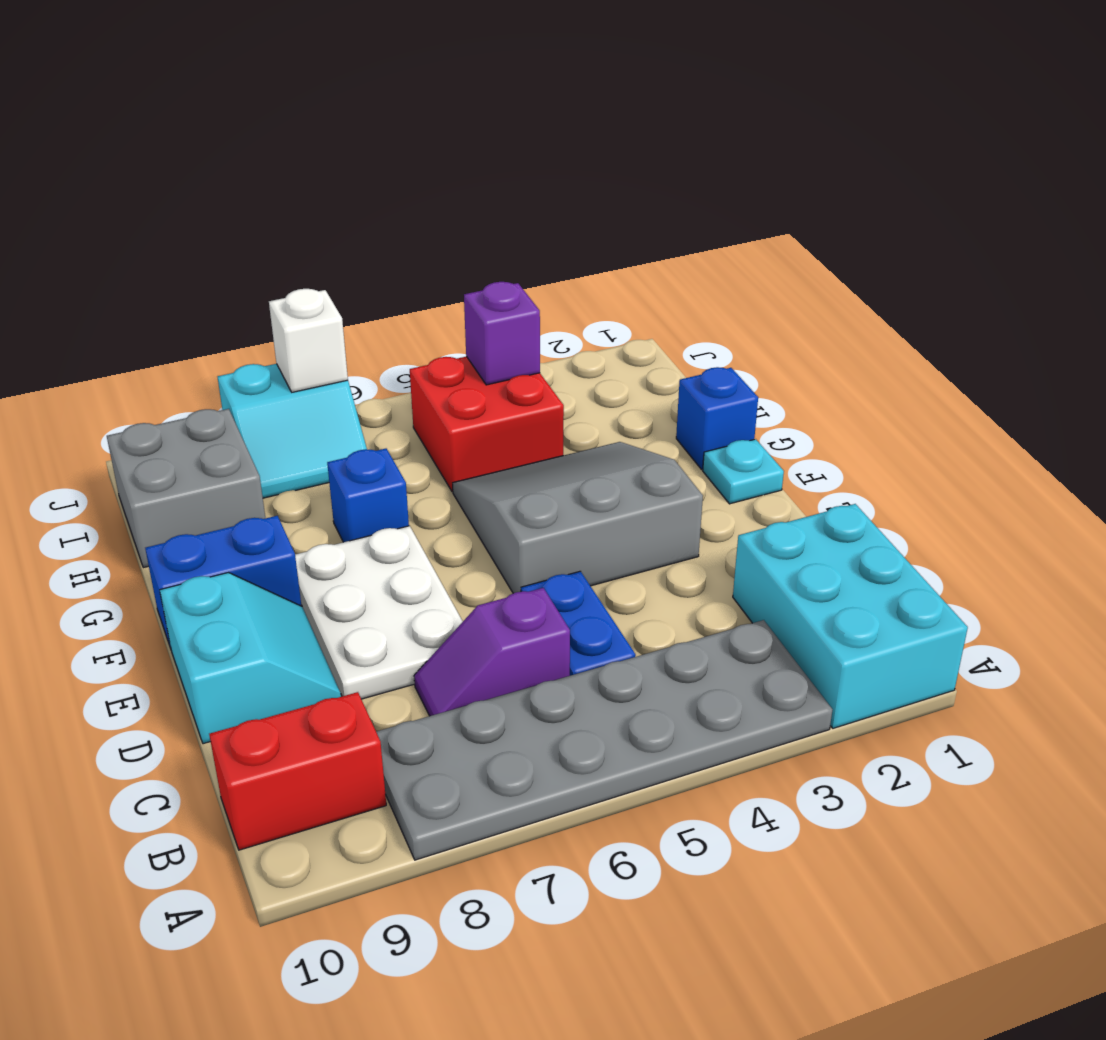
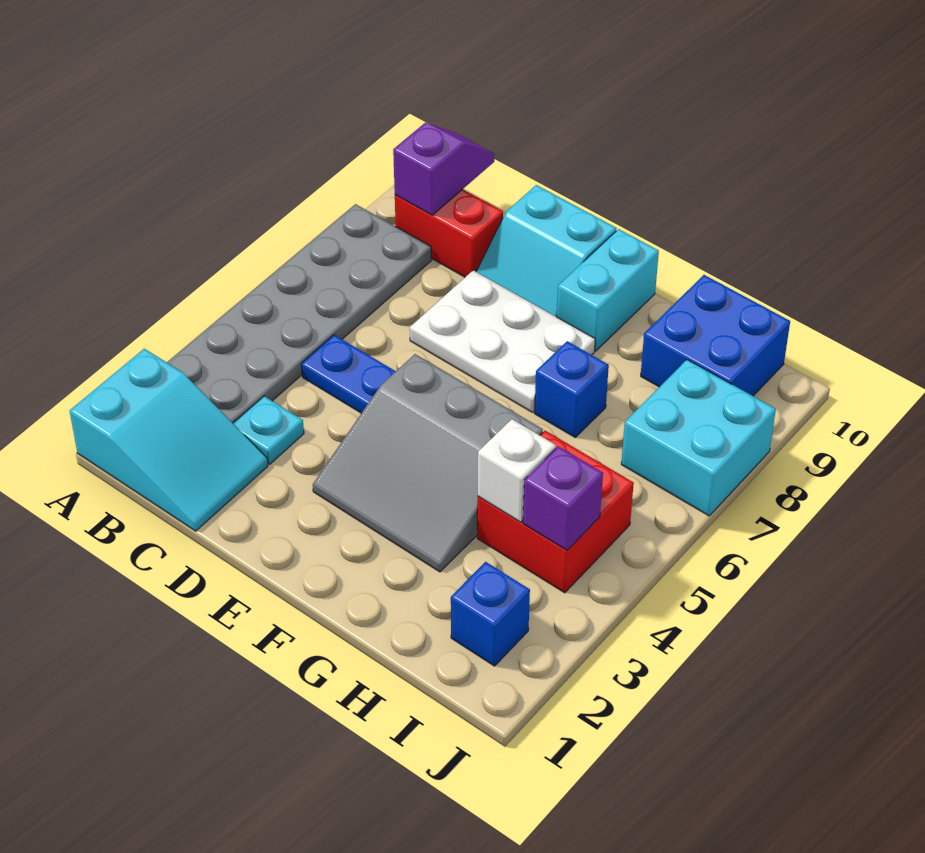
cyan brick A1:C2 level 1 -> cyan slope A1:C2 level 1 top A
red brick B9:B10 level 1 -> red brick B9:C9 level 1
purple slope C6:C7 level 1 top 6 -> purple slope B9:B10 level 2 top 9
grey slope E3:G5 level 1 top E -> grey slope E3:G5 level 1 top 5
cyan plate F1 level 1 -> cyan plate C3 level 1
blue brick F9:F10 level 1 -> cyan brick F9:F10 level 1
blue brick G1 level 1 -> blue brick I2 level 1
grey brick H9:I10 level 1 -> blue brick H9:I10 level 1
cyan slope I7:J8 level 1 top J -> cyan brick I7:J8 level 1
white brick J7 level 2 -> white brick H4 level 2

